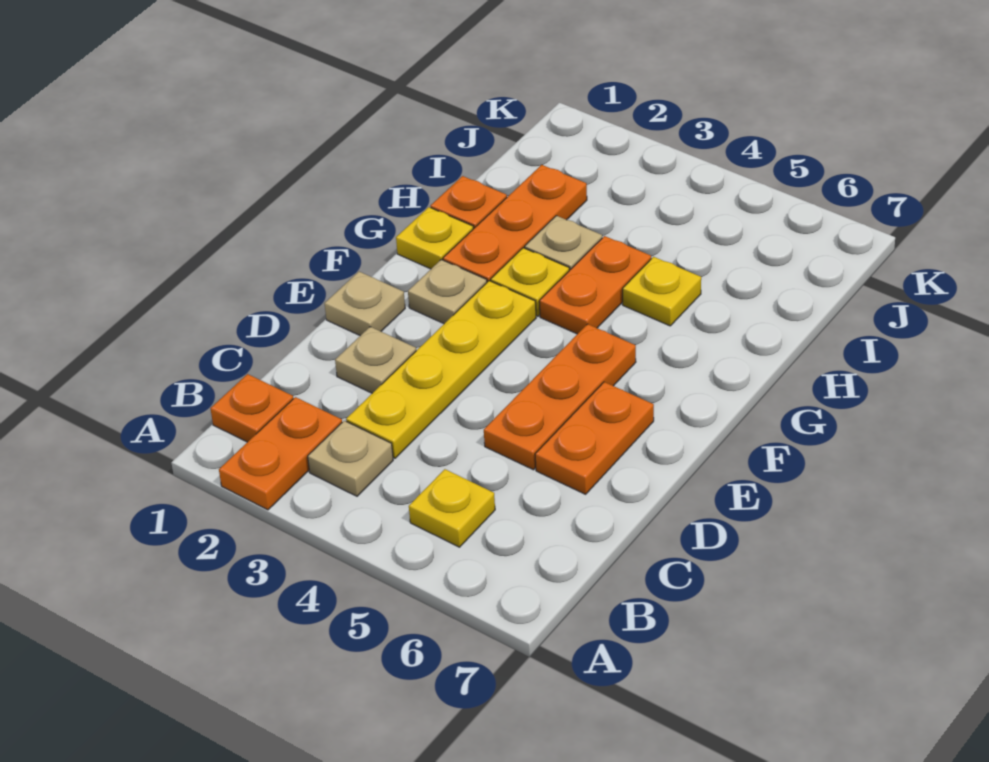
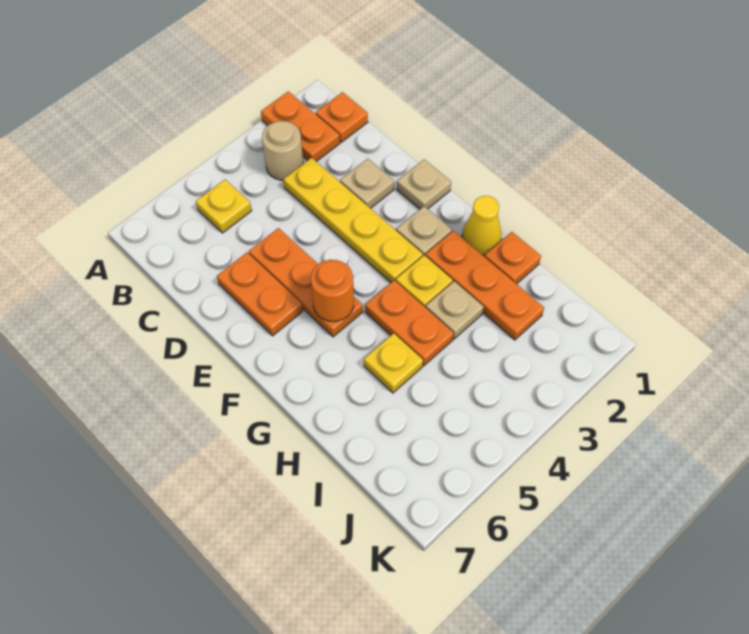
tan plate B3 level 1 -> tan round brick B3 level 1
none -> orange round brick F5 level 2
yellow plate G1 level 1 -> yellow cone G1 level 1

